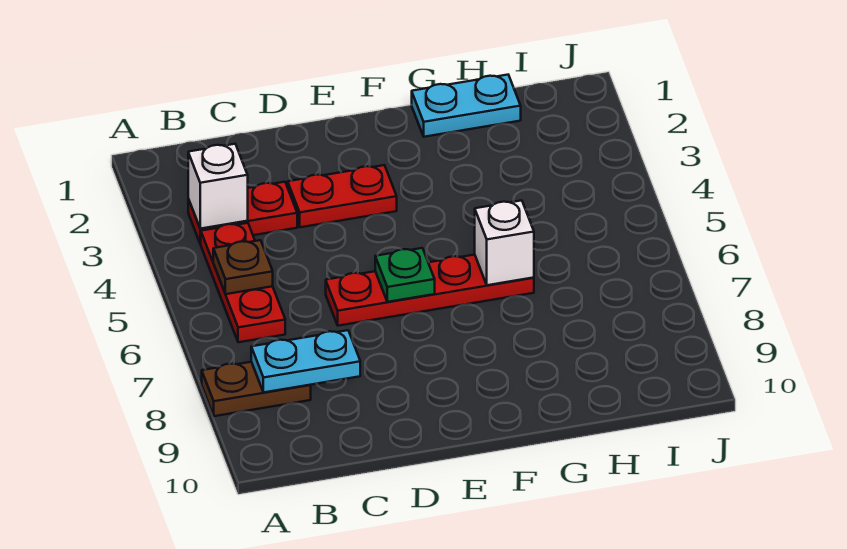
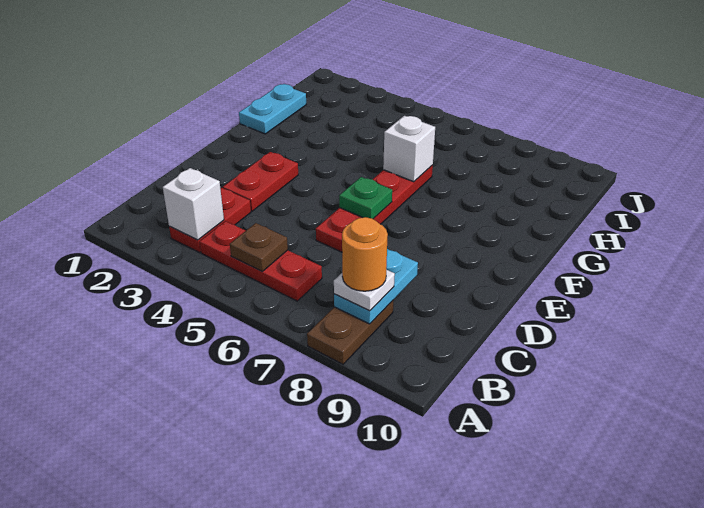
none -> white plate B8 level 3
none -> orange round brick B8 level 4

